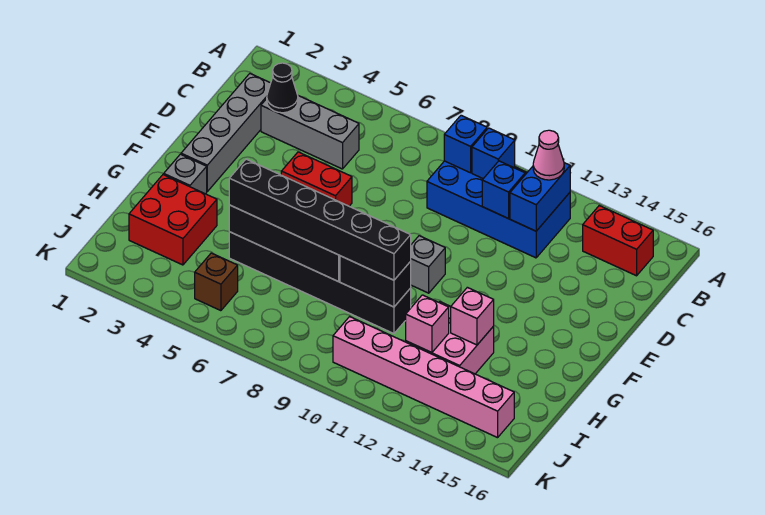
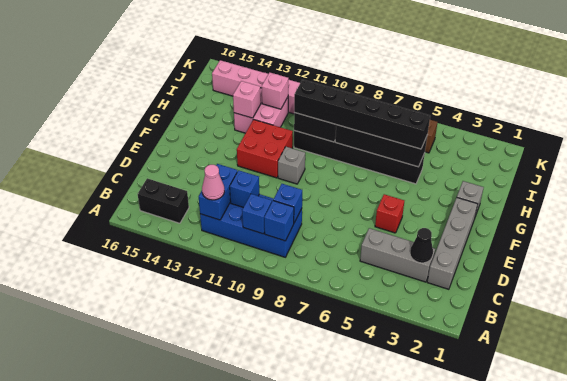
red brick B14:B15 level 1 -> black brick B14:B15 level 1
none -> blue brick C9 level 2
red brick E5:E6 level 1 -> red brick E5 level 1
red brick H2:I3 level 1 -> red brick F11:G12 level 1

